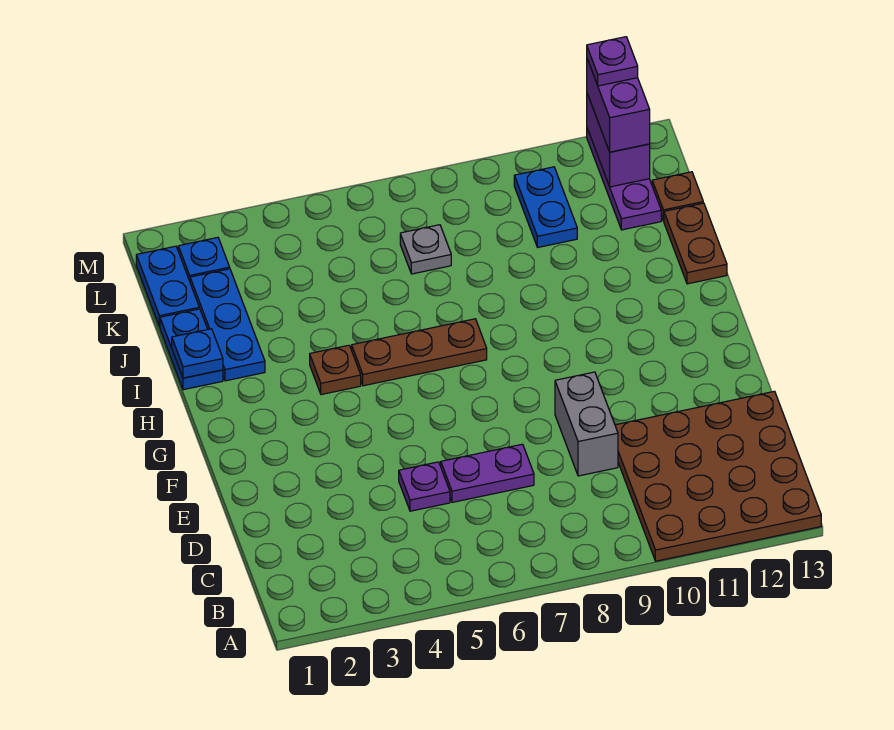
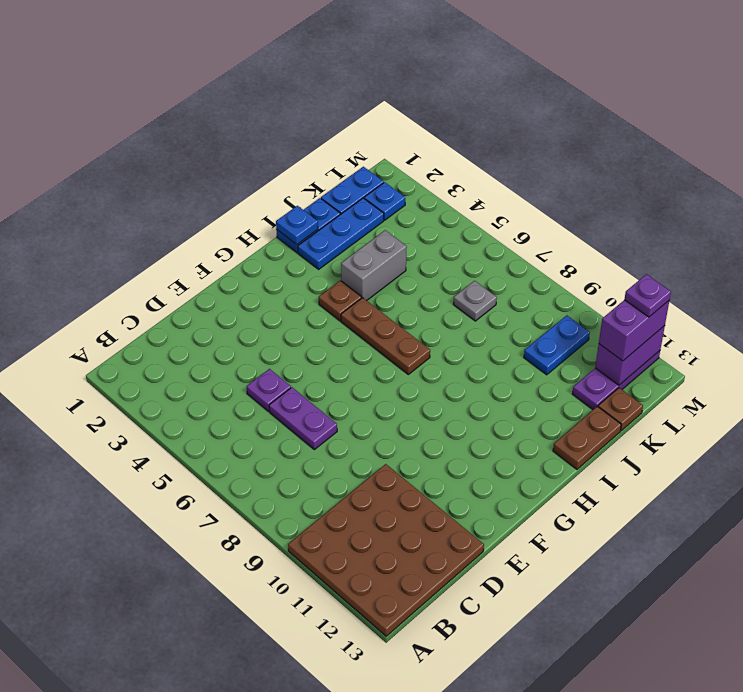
grey brick D9:E9 level 1 -> grey brick I4:J4 level 1

